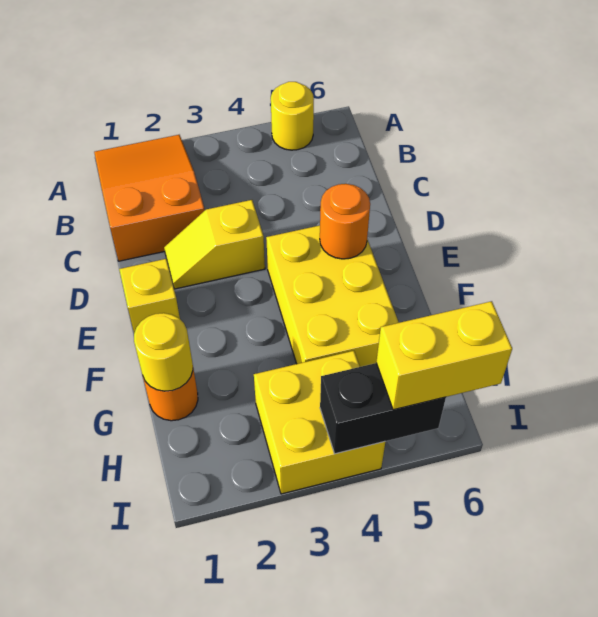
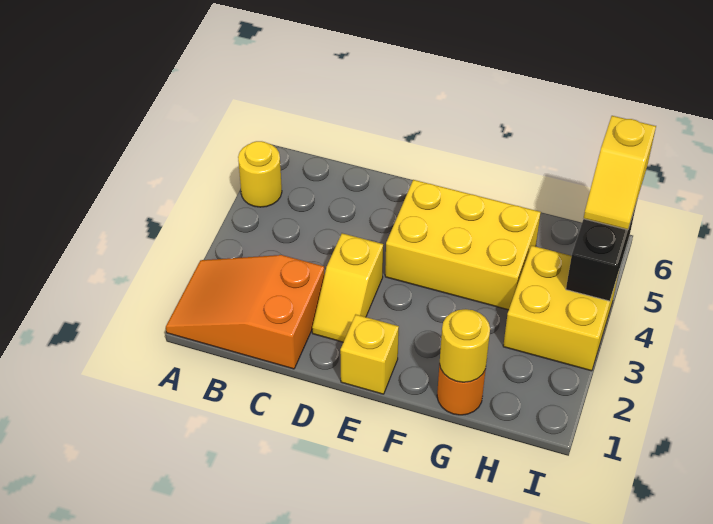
orange round brick E5 level 2 -> none
yellow brick I5:I6 level 3 -> yellow slope I5:I6 level 3 top 6

